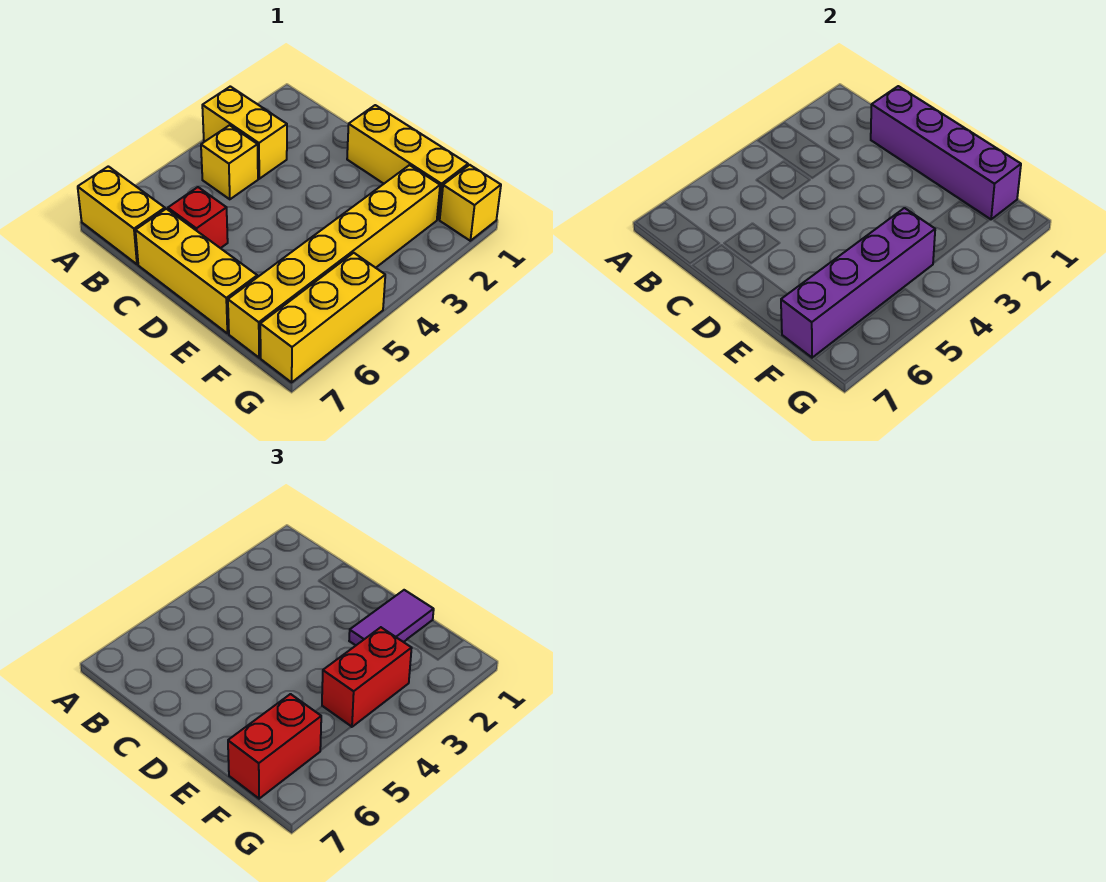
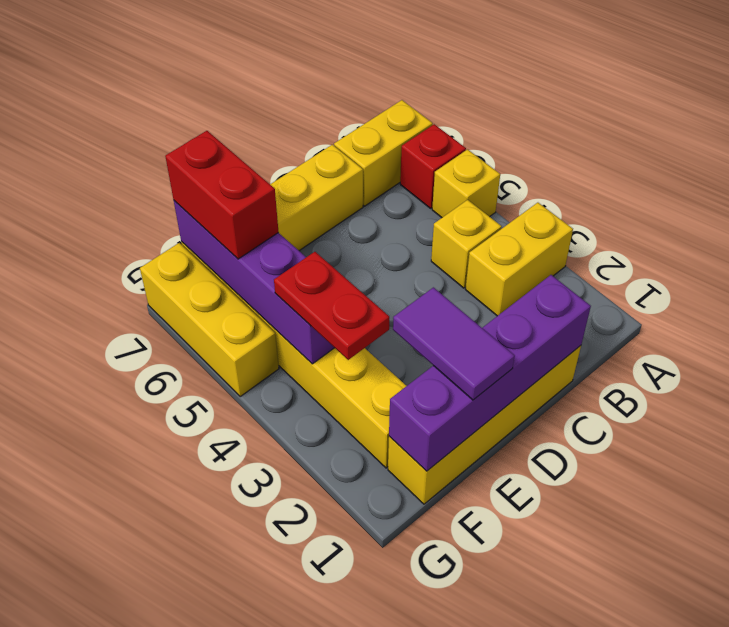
red brick C6 level 1 -> red brick A6 level 1
yellow brick D1:F1 level 1 -> yellow brick C1:F1 level 1
red brick F3:F4 level 3 -> red plate F3:F4 level 3
yellow brick G1 level 1 -> yellow brick A5 level 1

